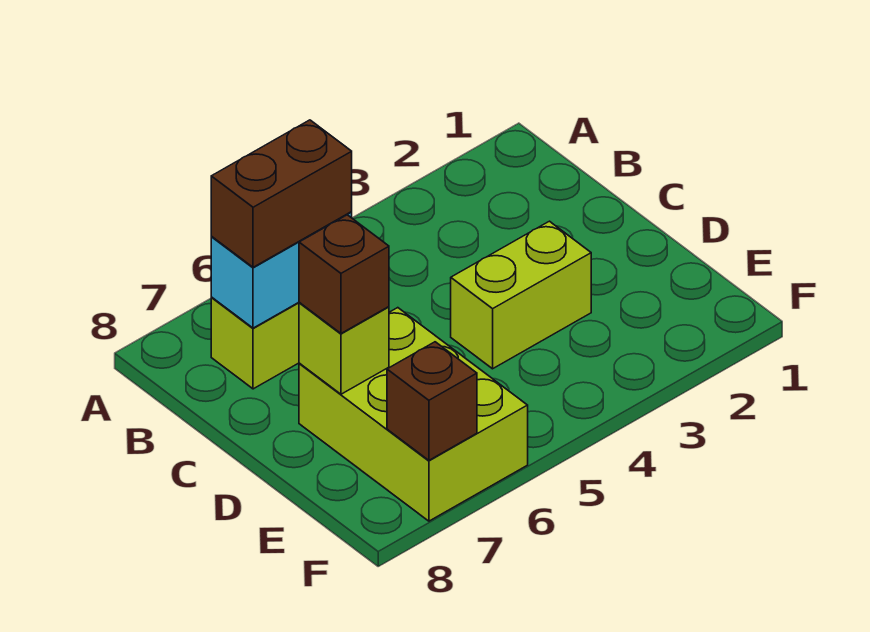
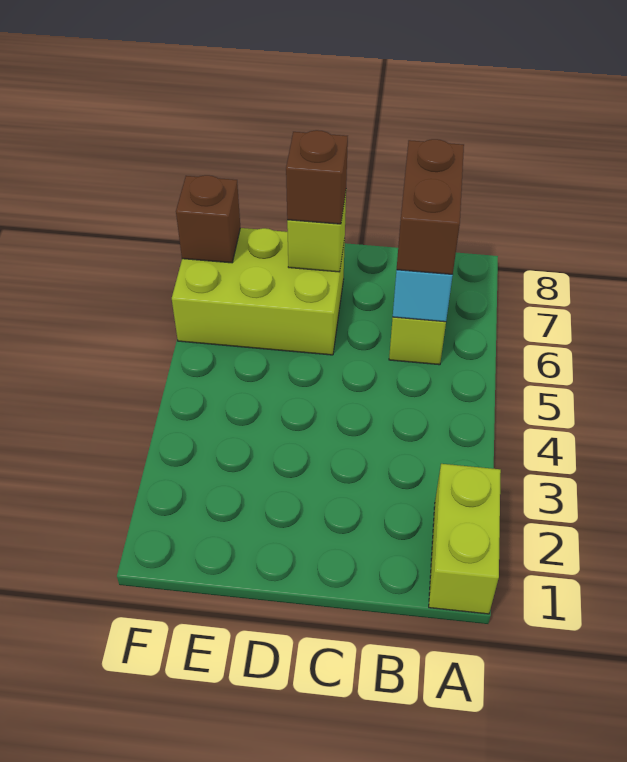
lime brick D3:D4 level 1 -> lime brick A1:A2 level 1

